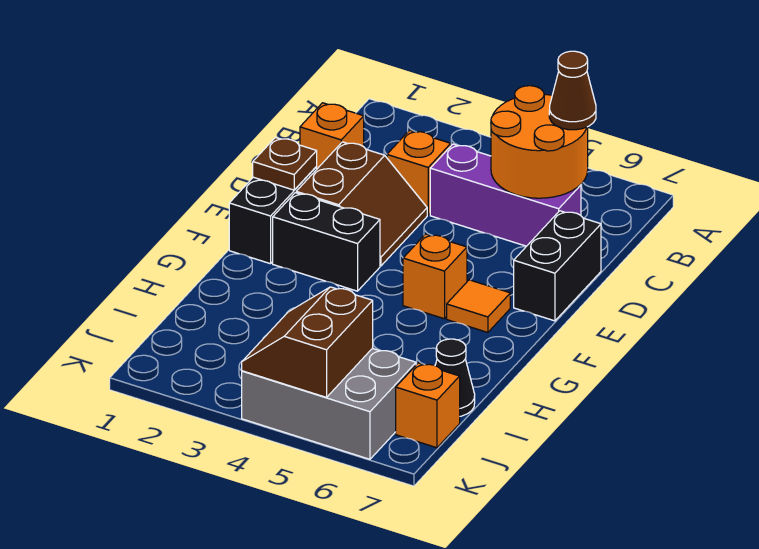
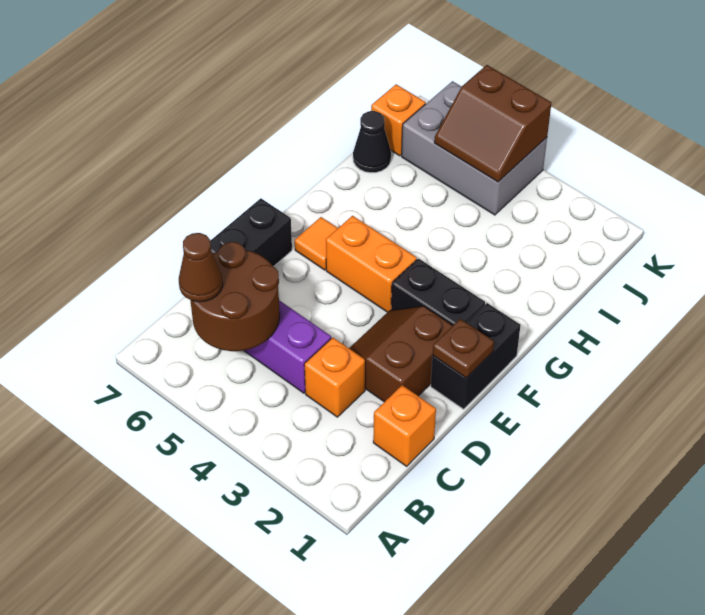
orange round brick B5:C6 level 2 -> brown round brick B5:C6 level 2
orange brick F5 level 1 -> orange brick F4:F5 level 1
brown slope J4:K5 level 2 top 5 -> brown slope J4:K5 level 2 top K

